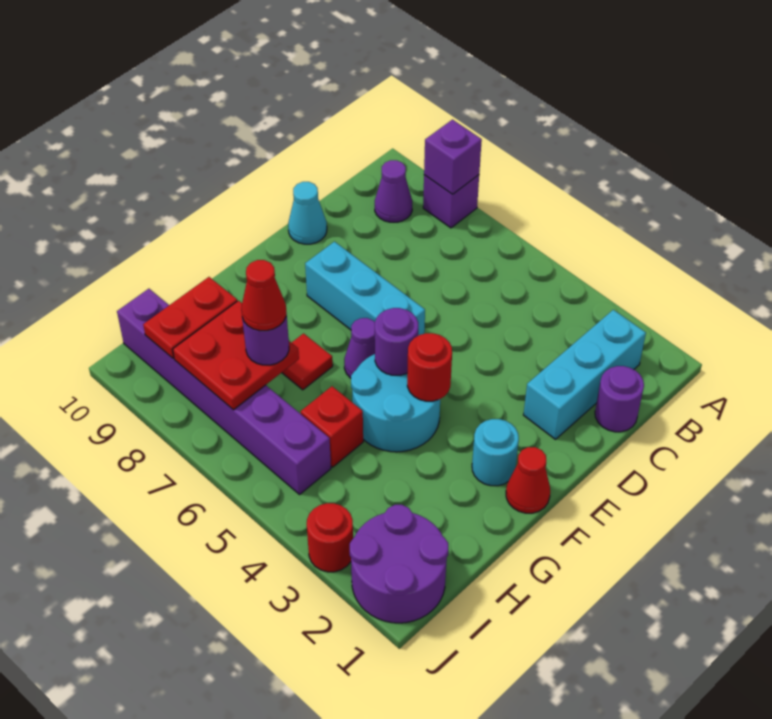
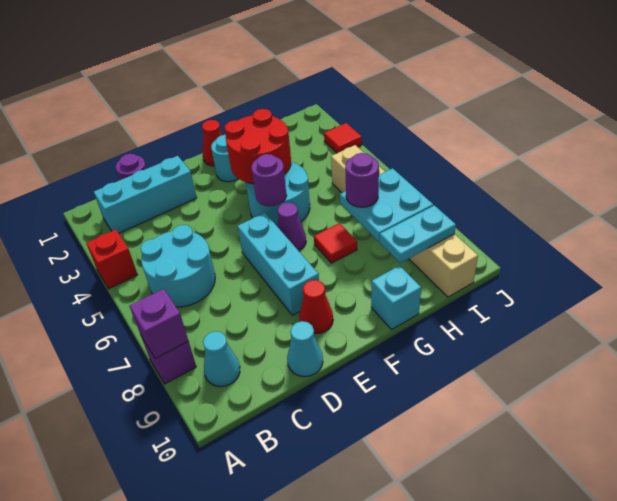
none -> cyan round brick B5:C6 level 1
purple cone B9 level 1 -> cyan cone B9 level 1
red round brick F4 level 2 -> red round brick F3:G4 level 2
none -> cyan brick G10 level 1
red brick H5 level 1 -> red brick A4 level 1
red plate H7:I8 level 2 -> cyan plate H7:I8 level 2
red cone H7 level 4 -> red cone E9 level 1
red plate H9:I9 level 2 -> cyan plate H9:I9 level 2
purple round brick I1:J2 level 1 -> none
purple brick I5:I10 level 1 -> tan brick I5:I10 level 1
red round brick J3 level 1 -> red tile J3 level 1

